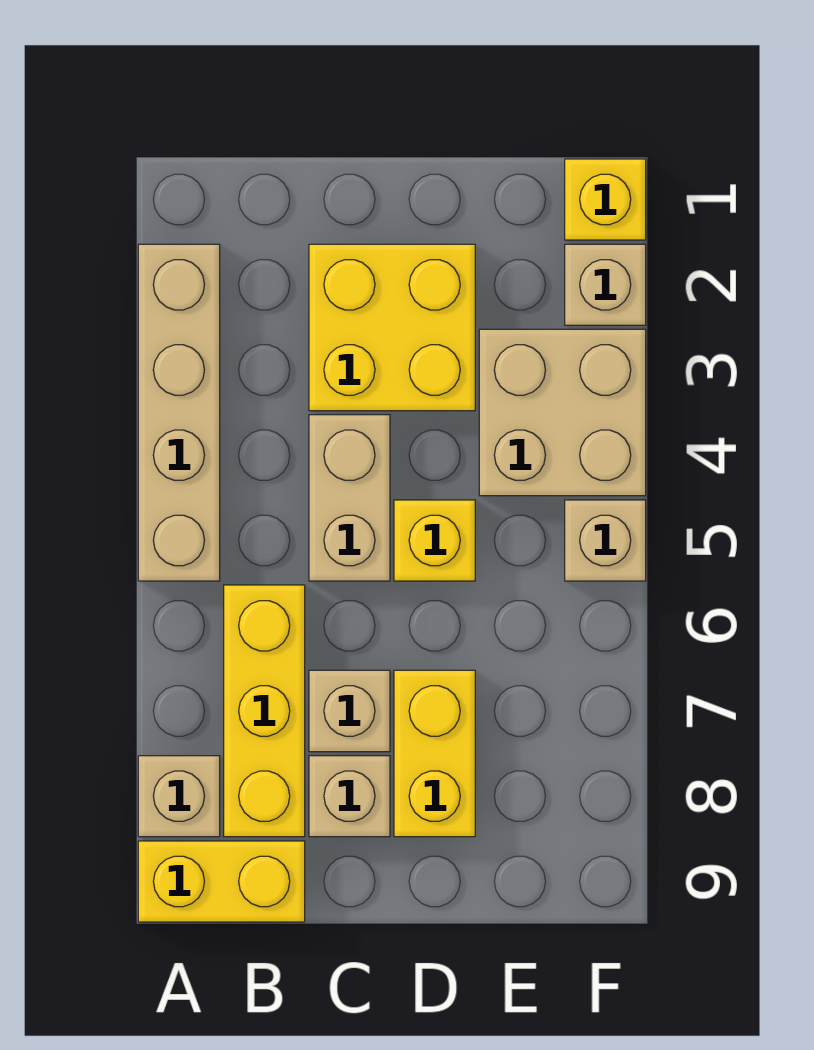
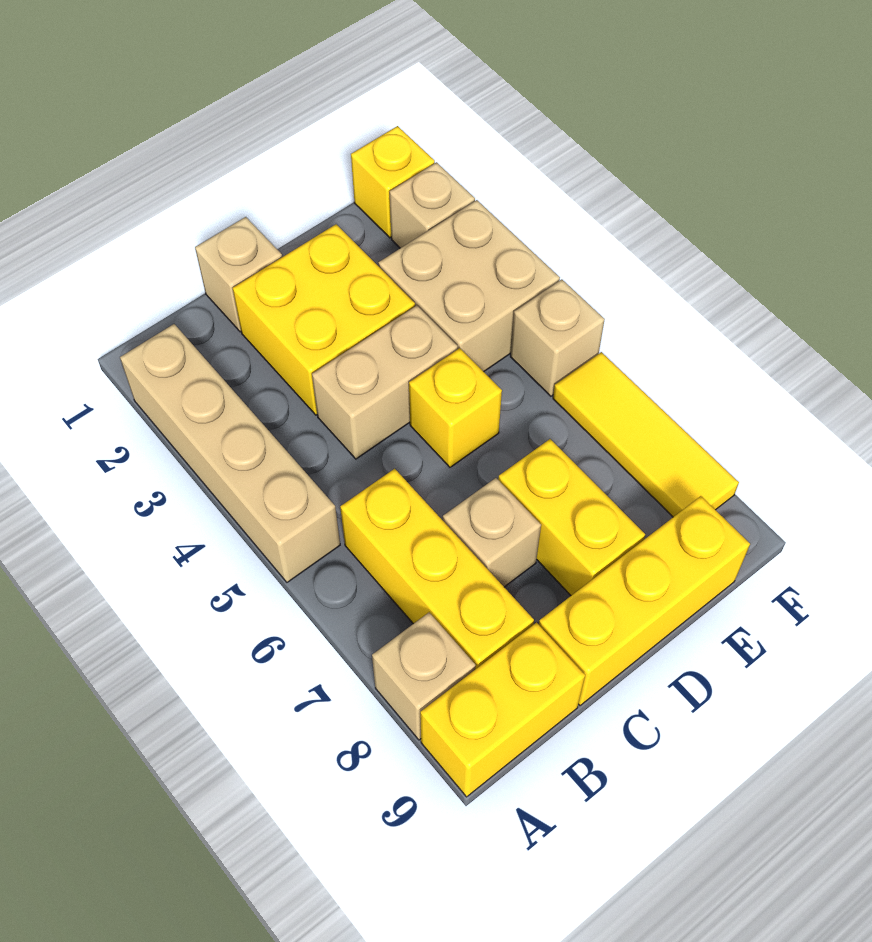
tan brick C4:C5 level 1 -> tan brick C4:D4 level 1
tan brick C8 level 1 -> tan brick C1 level 1
none -> yellow brick C9:E9 level 1
none -> yellow tile F6:F8 level 1

